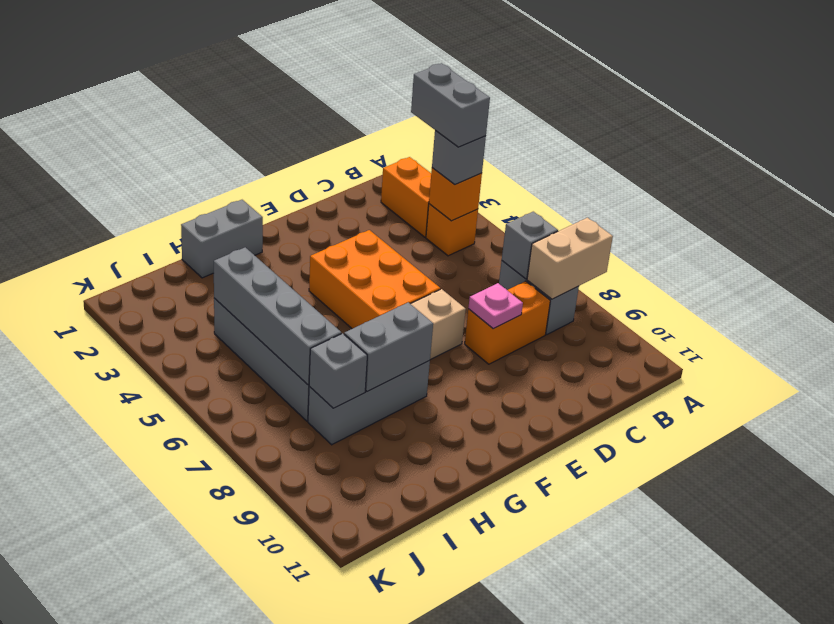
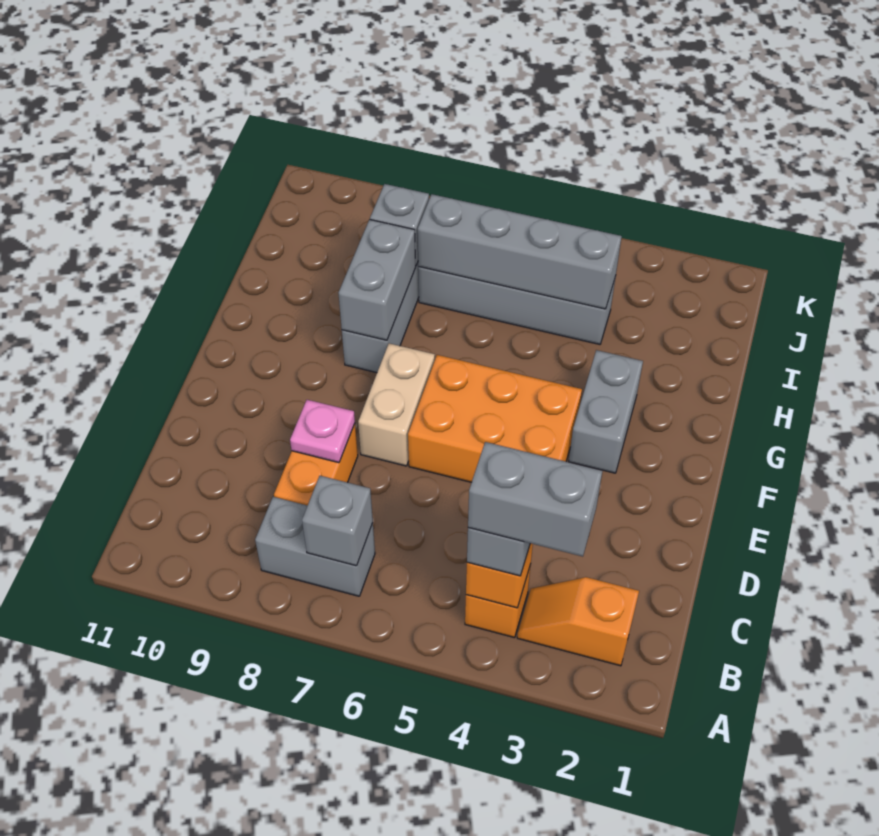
tan brick A8:B8 level 2 -> none
orange brick B2:B3 level 1 -> orange slope B2:B3 level 1 top 2
grey brick G1:H1 level 1 -> grey brick F3:G3 level 1

